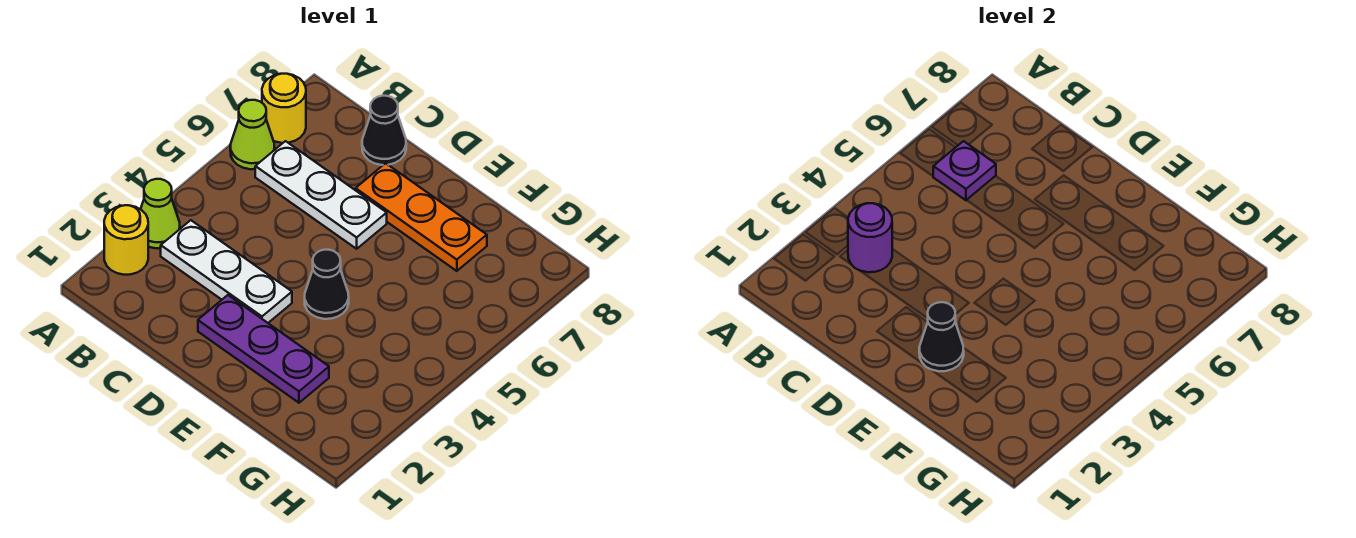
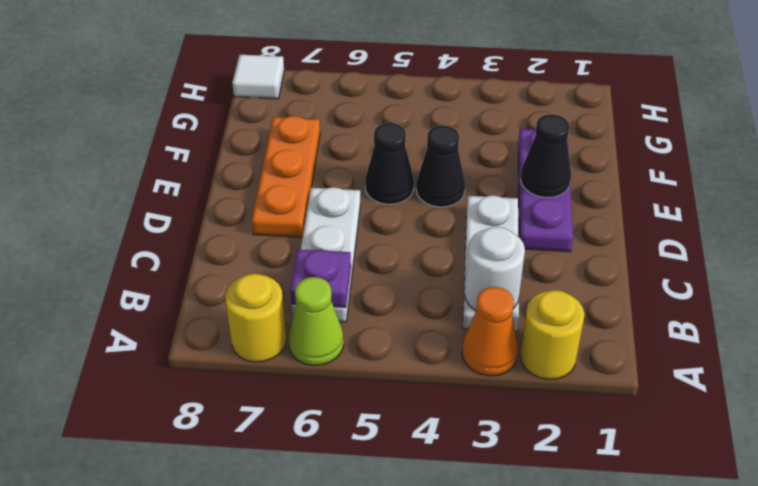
lime cone A3 level 1 -> orange cone A3 level 1
purple round brick B3 level 2 -> white round brick B3 level 2
black cone C8 level 1 -> black cone E5 level 1
none -> white tile H8 level 1

